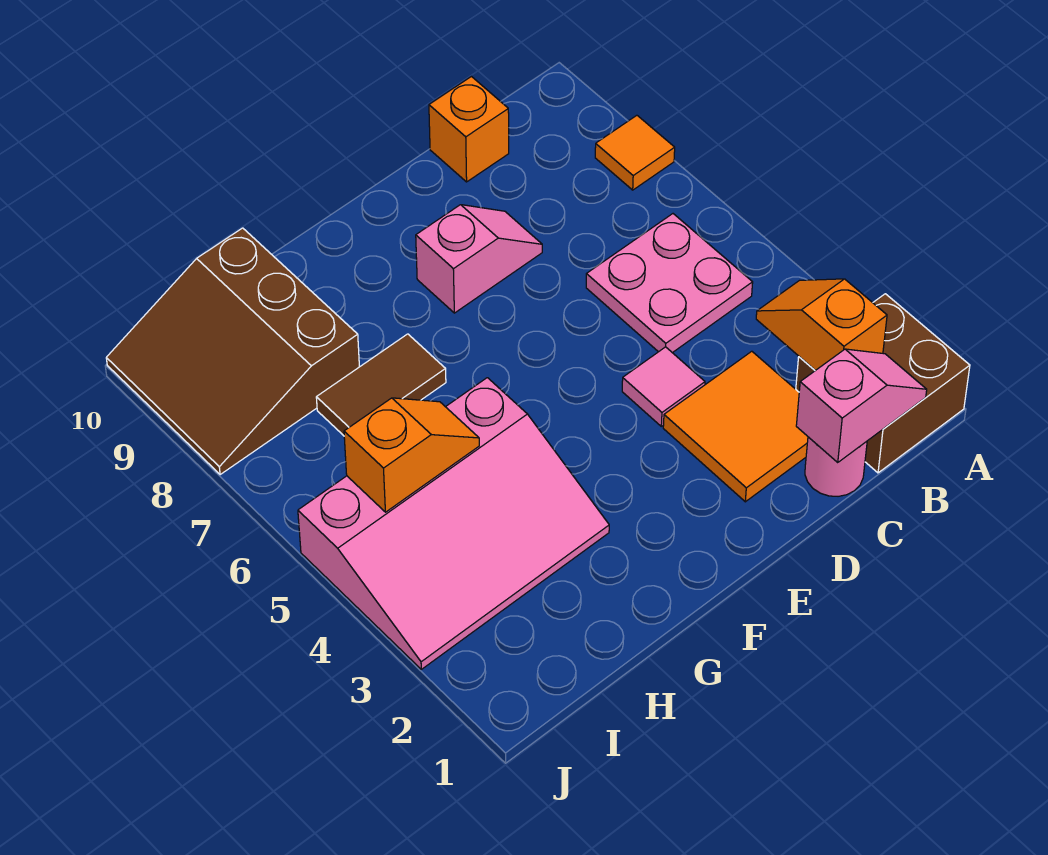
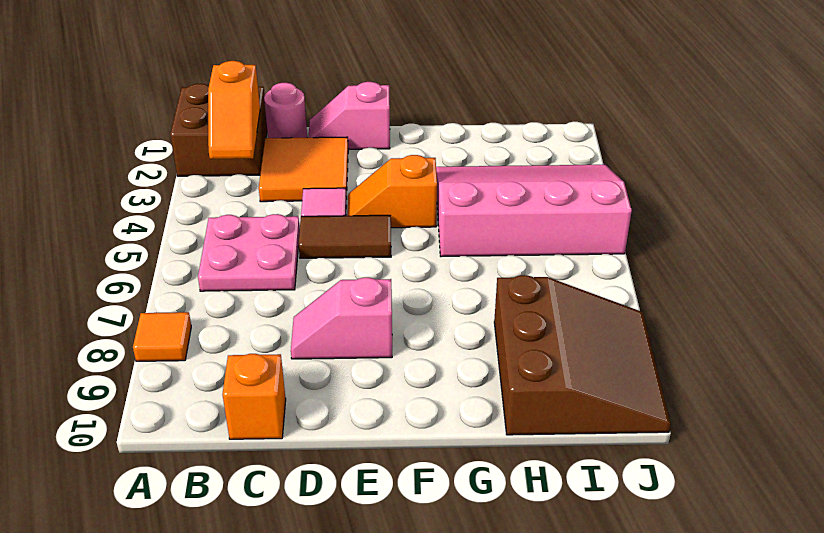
pink slope B1:C1 level 2 top C -> pink slope D1:E1 level 1 top E
brown tile G7:H7 level 1 -> brown tile D5:E5 level 1
orange slope H5:I5 level 2 top I -> orange slope E4:F4 level 1 top F

